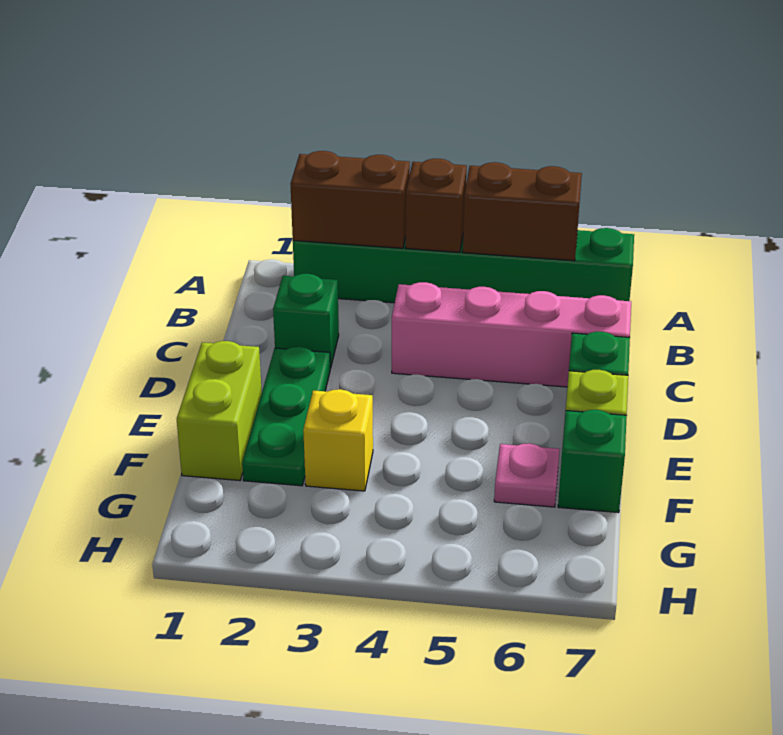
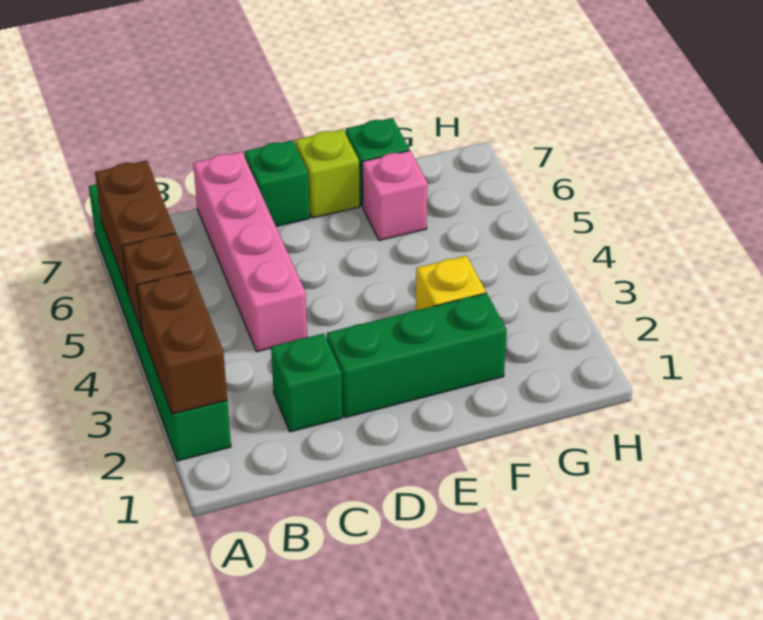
green plate D2:F2 level 1 -> green brick D2:F2 level 1
lime brick E1:F1 level 1 -> none
pink plate F6 level 1 -> pink brick F6 level 1

